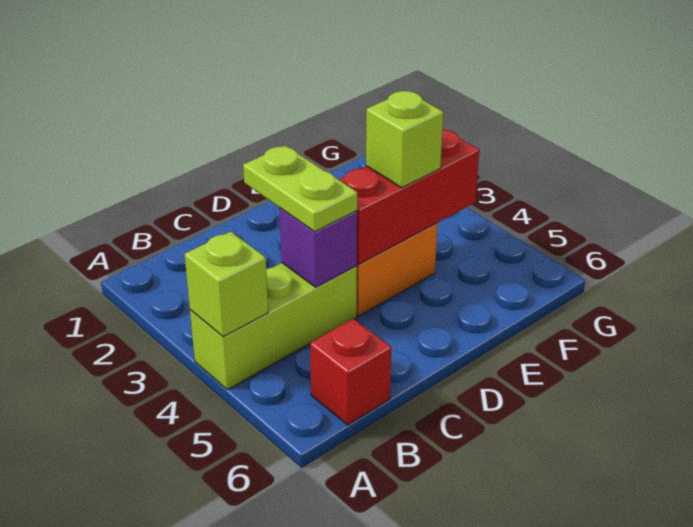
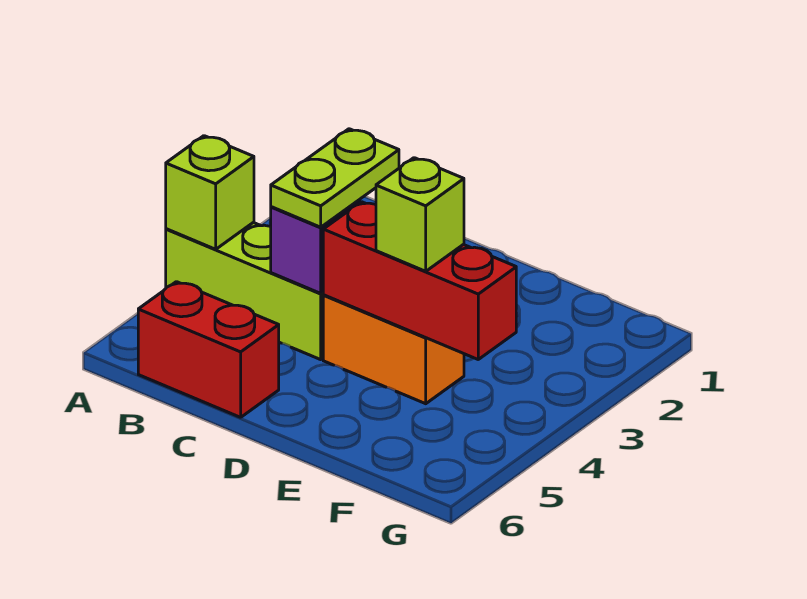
red brick B6 level 1 -> red brick B6:C6 level 1

